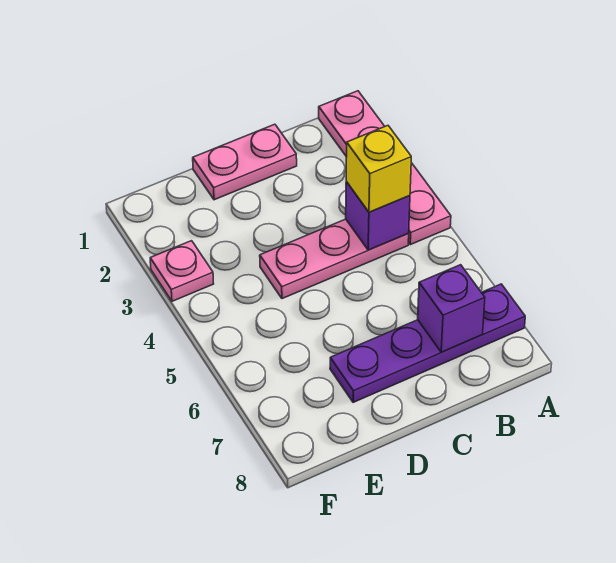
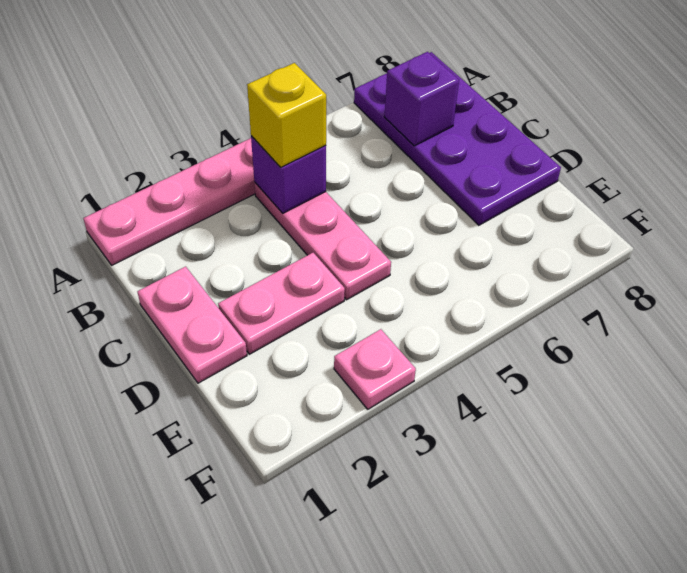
purple plate A7:D7 level 1 -> purple plate A7:D8 level 1
none -> pink plate D2:D3 level 1

